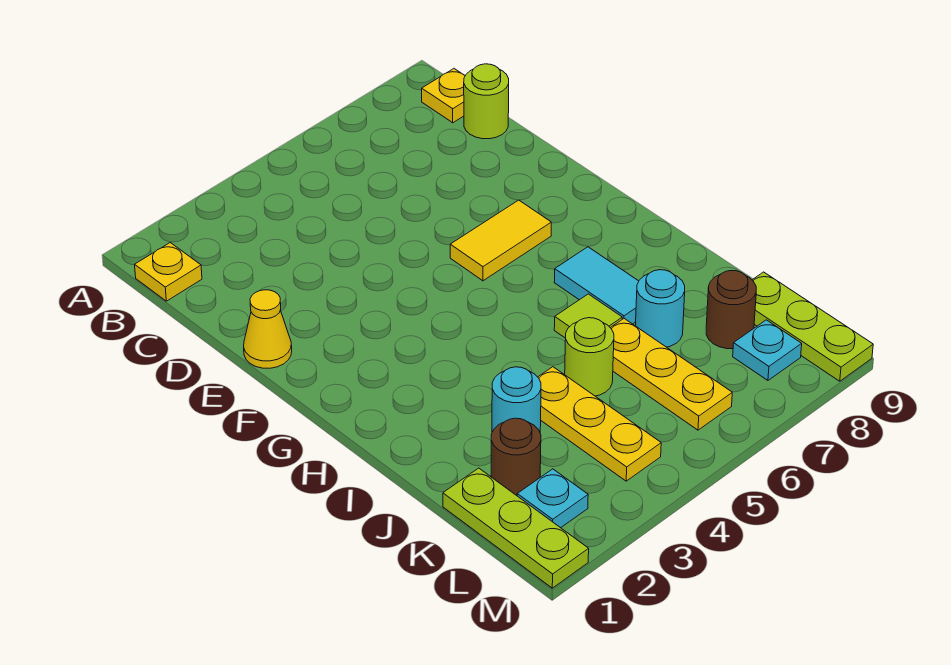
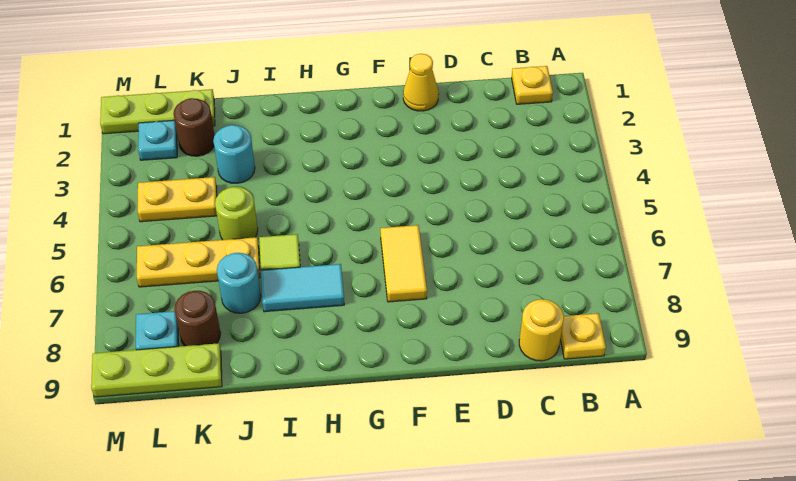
lime round brick C9 level 1 -> yellow round brick C9 level 1
yellow plate J4:L4 level 1 -> yellow plate K4:L4 level 1

